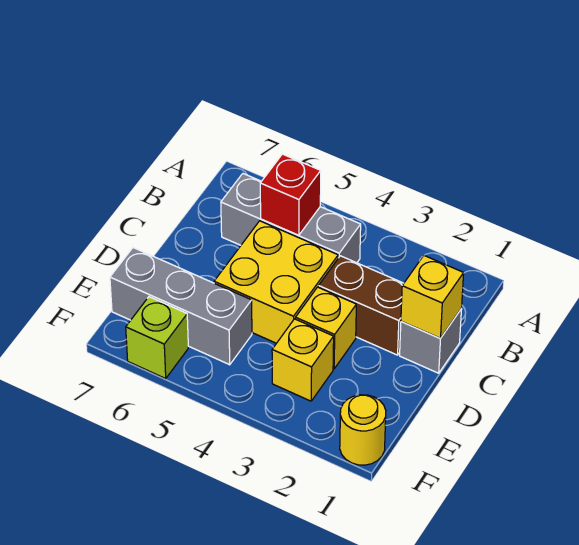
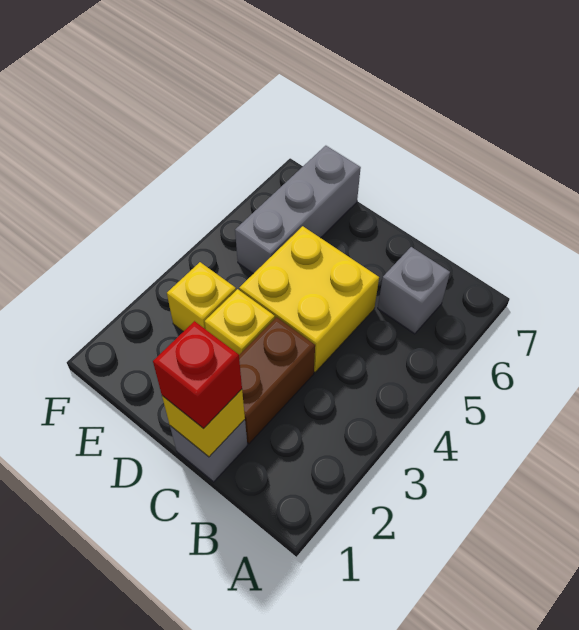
grey brick B4:B6 level 1 -> grey brick B6 level 1
red brick B5 level 2 -> red brick C1 level 3
yellow round brick F1 level 1 -> none
lime brick F6 level 1 -> none

